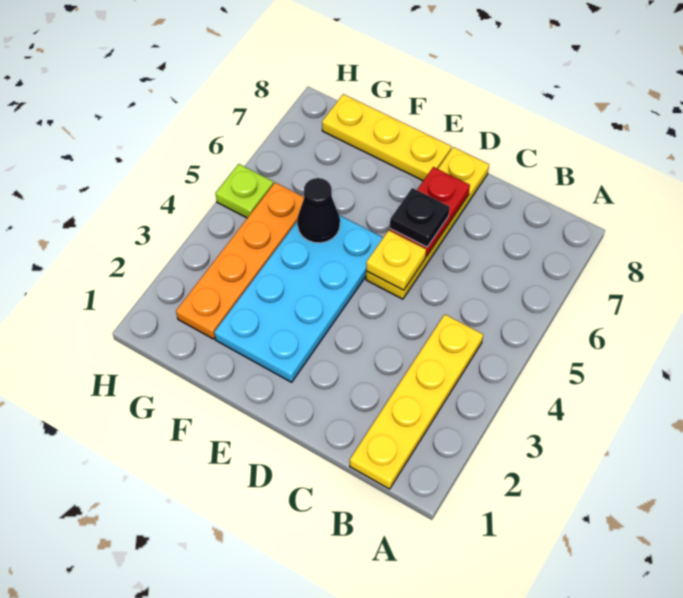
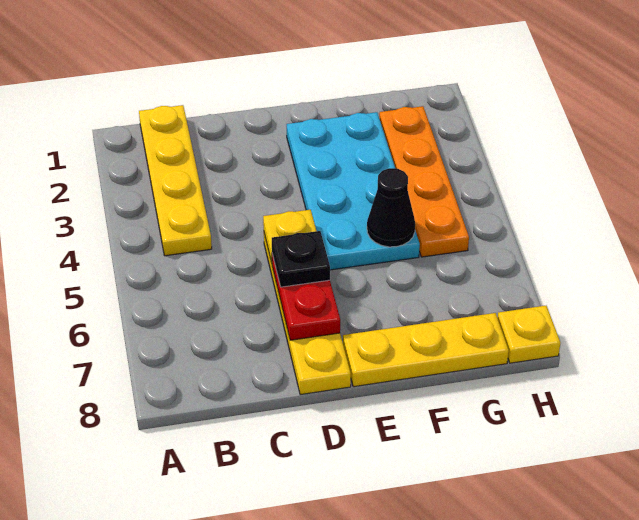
lime plate H5 level 1 -> none
none -> yellow plate H8 level 1

